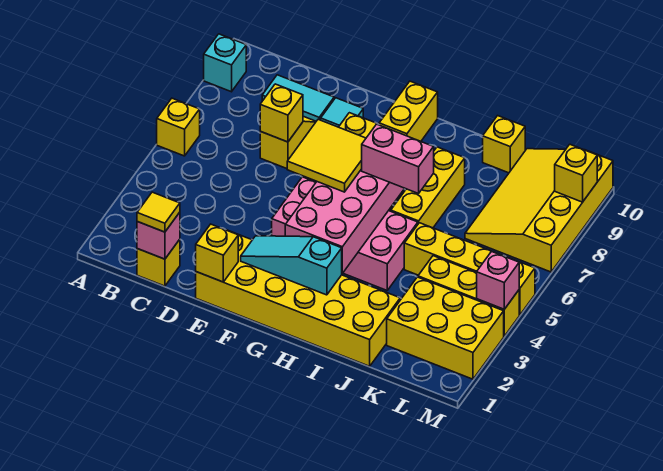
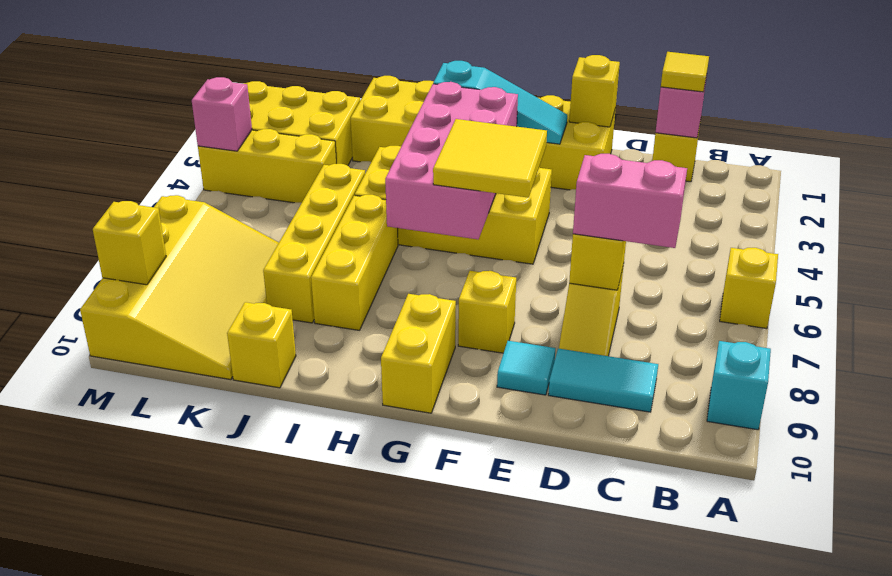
pink brick F4:I5 level 1 -> yellow brick F4:I5 level 1
pink brick H6:I6 level 3 -> pink brick C7:D7 level 3
yellow brick J5:M5 level 1 -> yellow brick J5:J8 level 1

